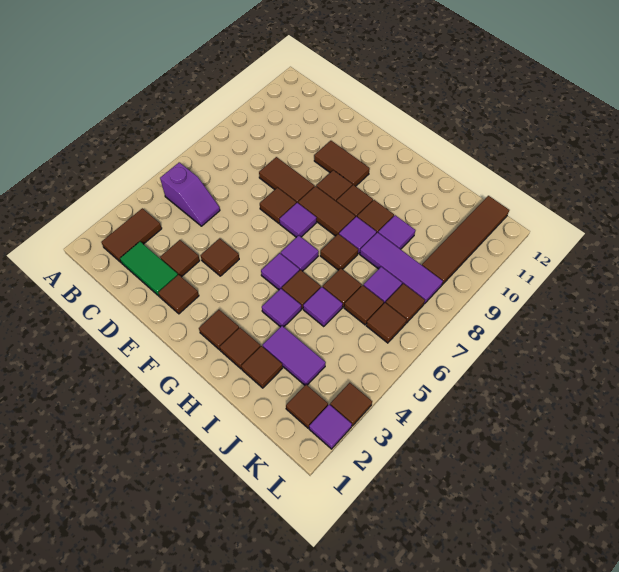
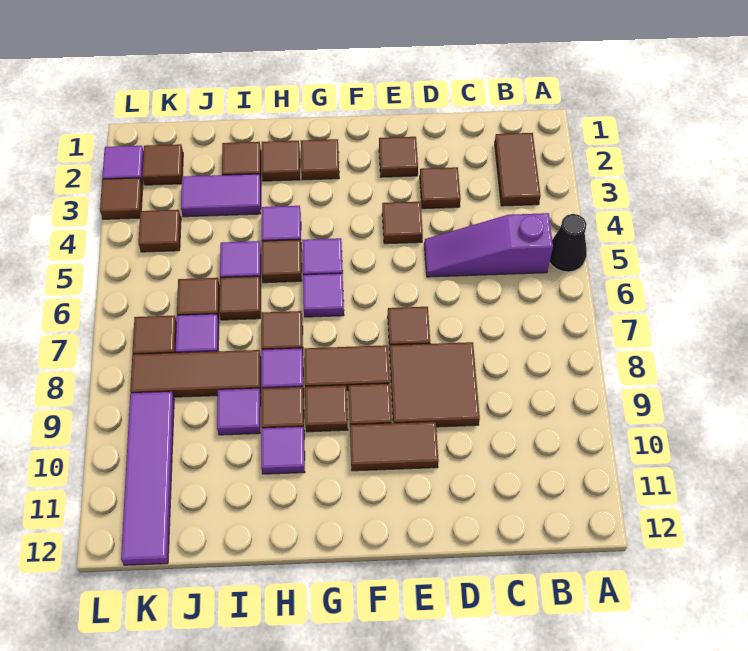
none -> black cone A5 level 1
purple slope B5:C5 level 1 top B -> purple slope B5:D5 level 1 top B
green tile C2:D2 level 1 -> none
brown tile D8:E8 level 1 -> brown tile D8:E9 level 1
purple tile F7 level 1 -> purple tile H10 level 1
purple tile I8:K8 level 1 -> brown tile I8:K8 level 1
brown tile K6 level 1 -> brown tile K4 level 1
brown tile K9:K12 level 1 -> purple tile K9:K12 level 1

